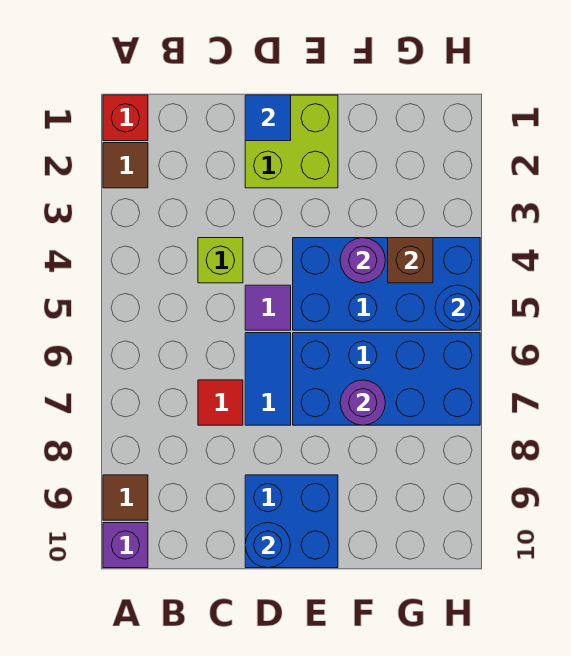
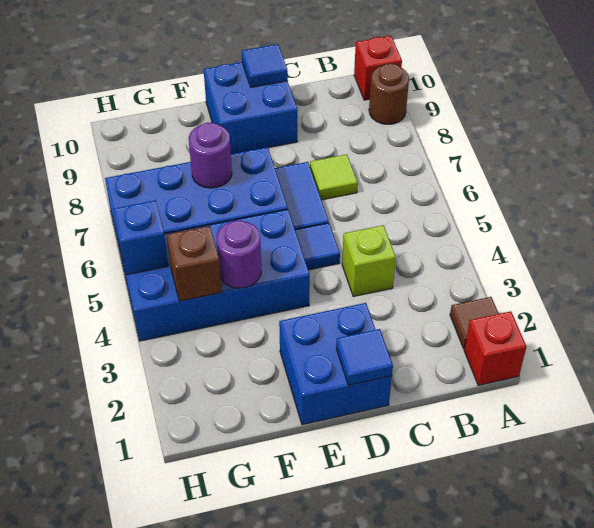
brown tile A9 level 1 -> brown round brick A9 level 1
purple brick A10 level 1 -> red brick A10 level 1
red tile C7 level 1 -> lime tile C7 level 1
lime brick D1:E2 level 1 -> blue brick D1:E2 level 1
purple tile D5 level 1 -> blue tile D5 level 1
blue round brick D10 level 2 -> blue tile D10 level 2
blue round brick H5 level 2 -> blue brick H5 level 2

